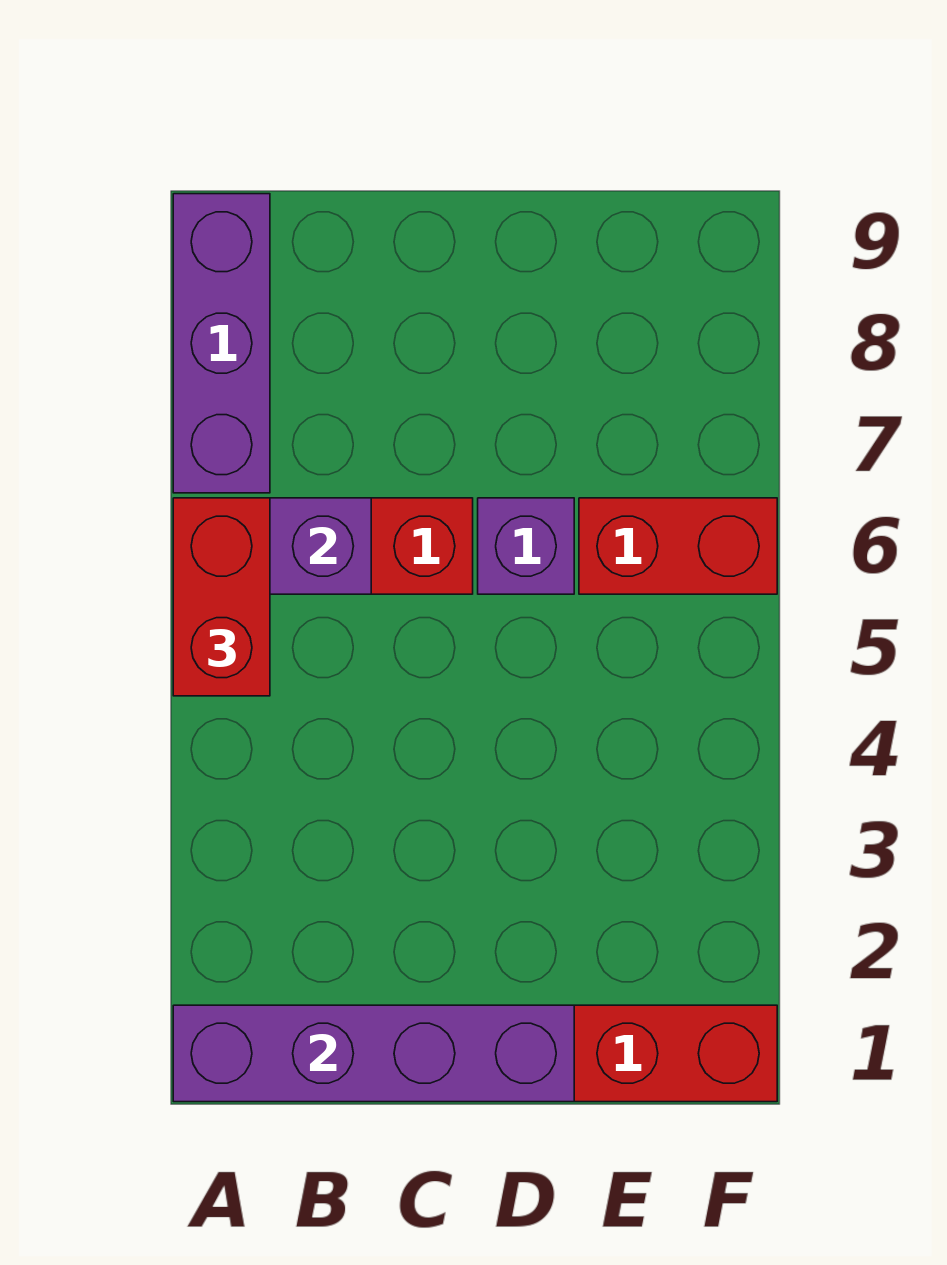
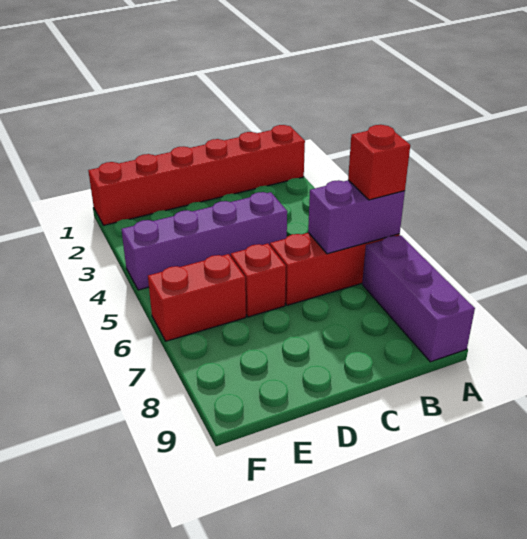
purple brick A1:D1 level 2 -> purple brick C4:F4 level 1
red brick A5:A6 level 3 -> red brick A6 level 3
purple brick D6 level 1 -> red brick D6 level 1

